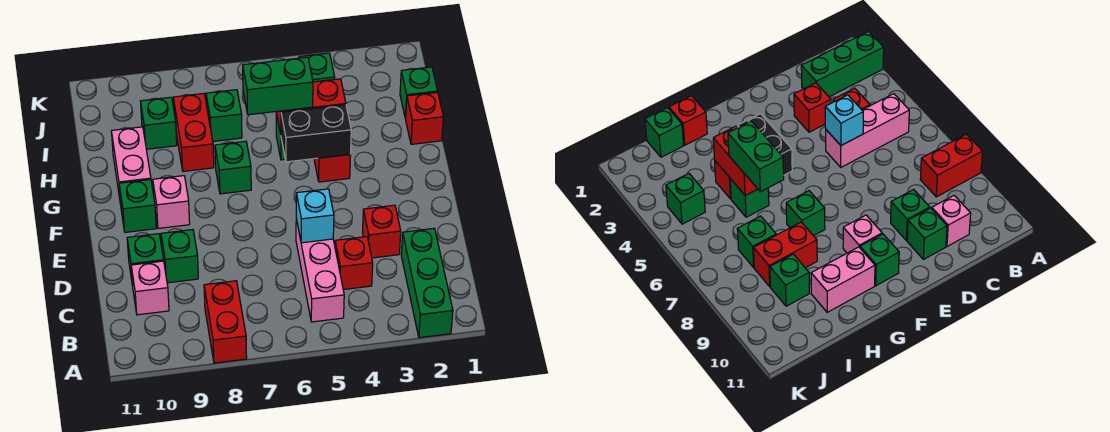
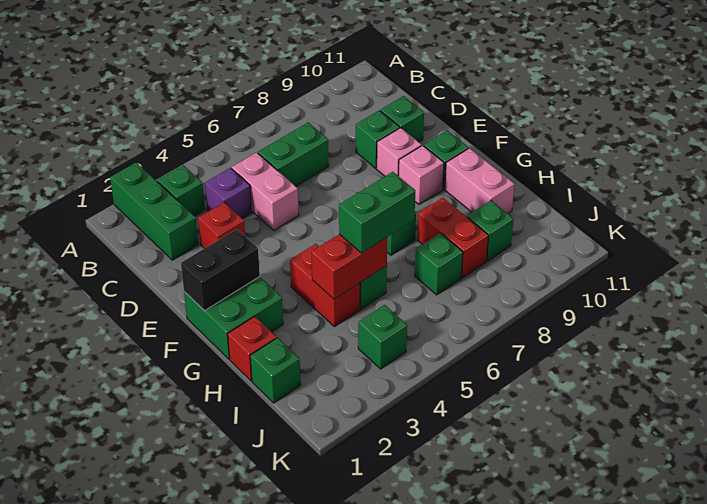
red brick A8:B8 level 1 -> none
none -> green brick B3 level 1
pink brick B5:D5 level 1 -> pink brick C5:D5 level 1
red brick C4 level 1 -> purple brick C4 level 1
none -> green brick C6:C7 level 1
pink brick C10 level 1 -> pink brick E9 level 1
cyan brick D5 level 2 -> none
none -> green brick F1:G2 level 1
black brick G4:G5 level 2 -> black brick F1:F2 level 2

